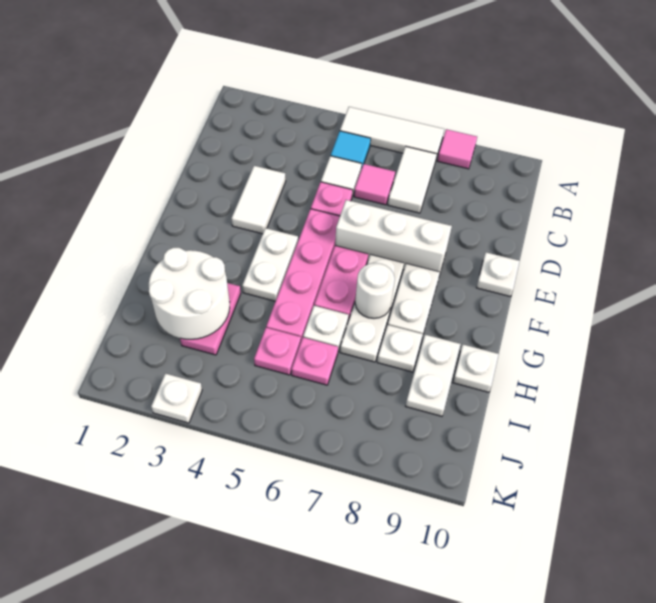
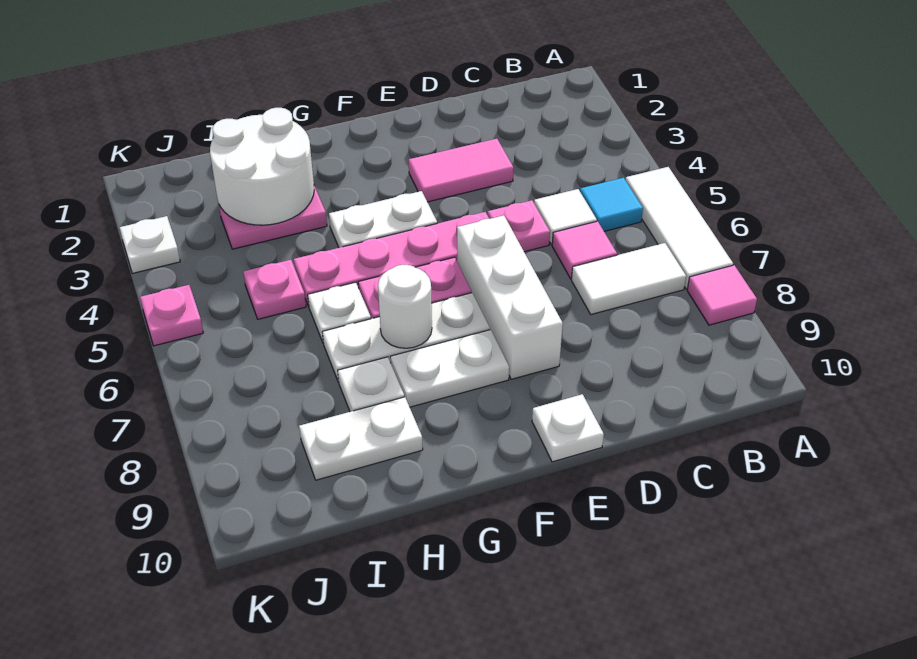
white tile D3:E3 level 1 -> pink tile D3:E3 level 1
white plate H10 level 1 -> none
pink plate I6 level 1 -> pink plate K5 level 1

